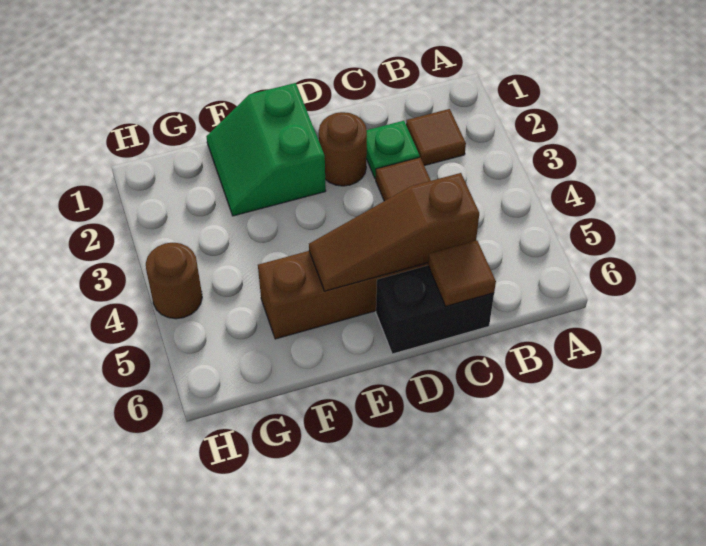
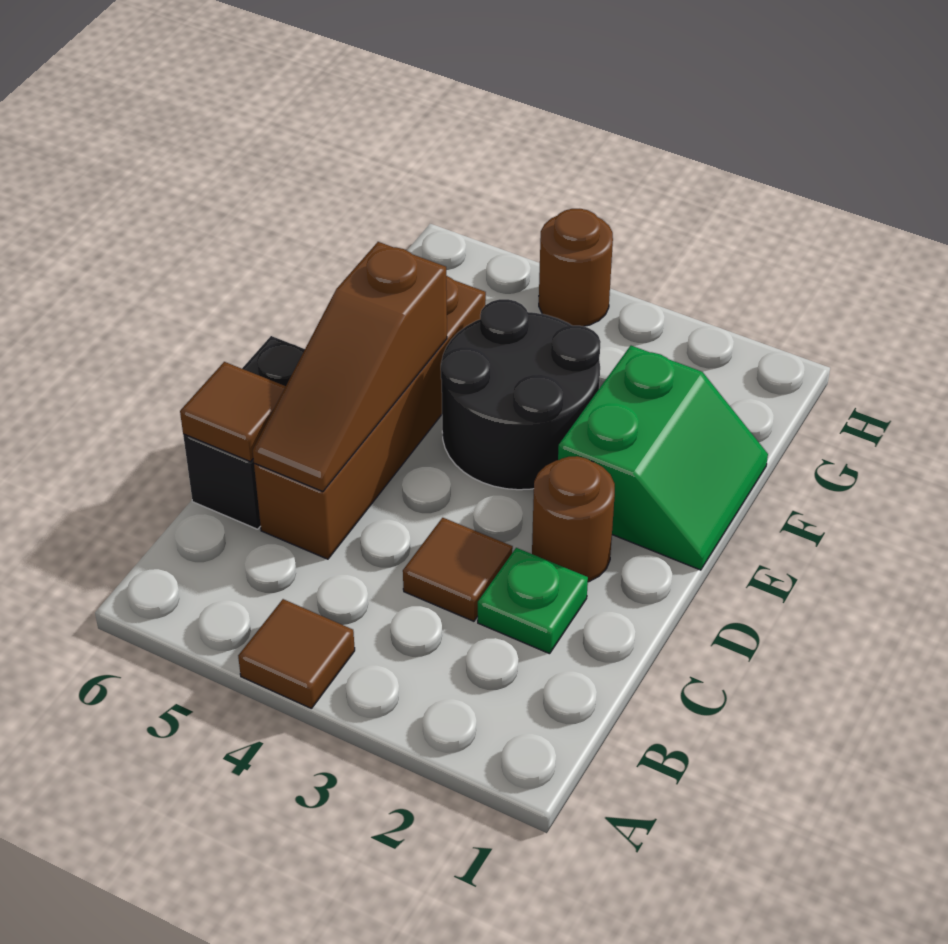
brown tile B2 level 1 -> brown tile A4 level 1
brown slope C5:E5 level 2 top C -> brown slope C5:E5 level 2 top E
green slope E1:F2 level 1 top E -> green slope E1:F2 level 1 top 2
none -> black round brick E3:F4 level 1

